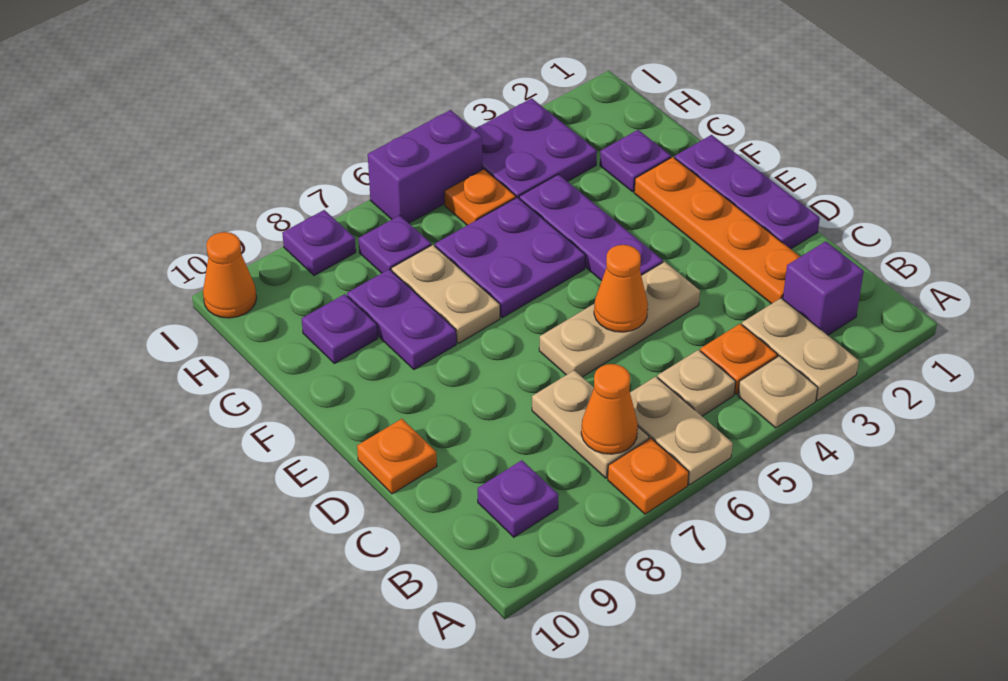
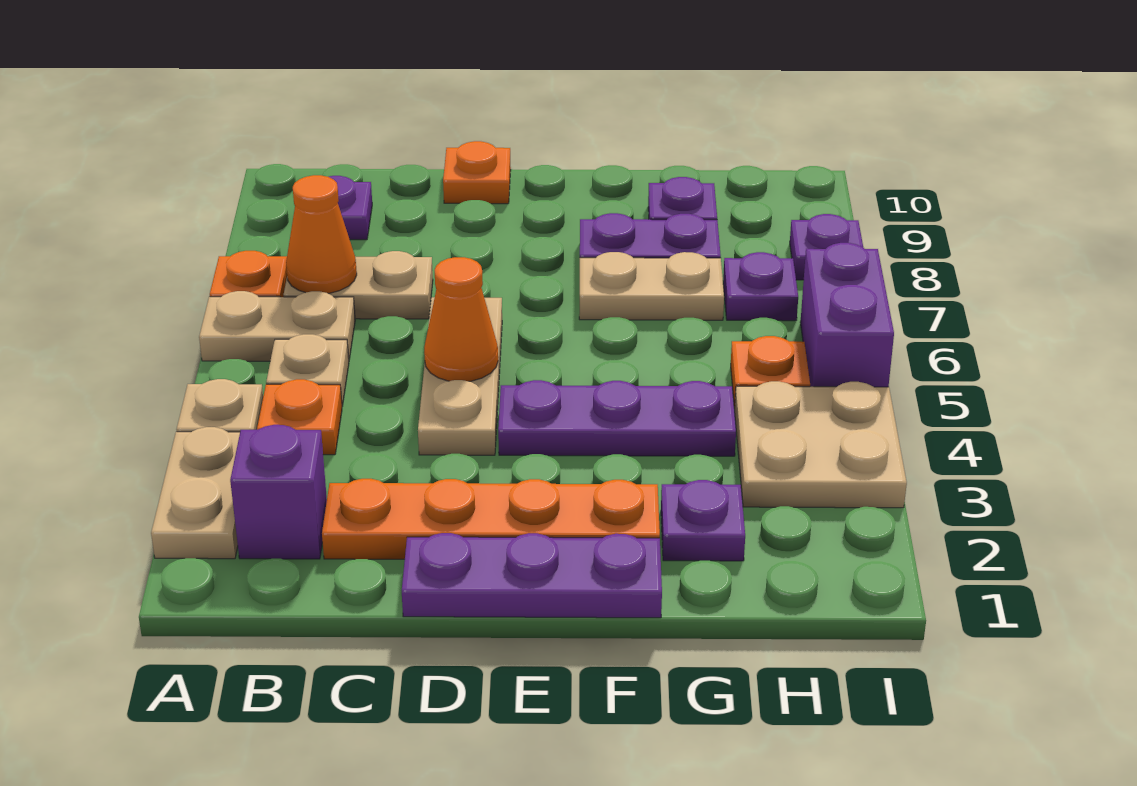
tan plate A3:B3 level 1 -> tan plate A2:A3 level 1
purple plate F5:G6 level 1 -> none
purple plate H3:I4 level 1 -> tan plate H3:I4 level 1
orange cone I10 level 1 -> none

